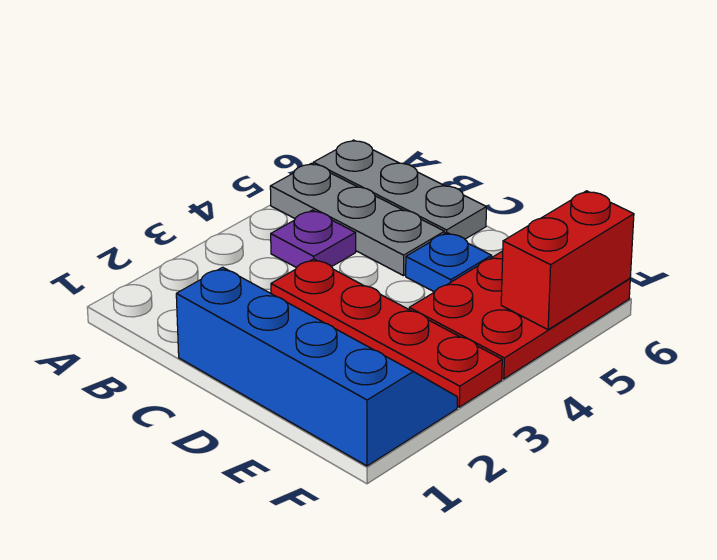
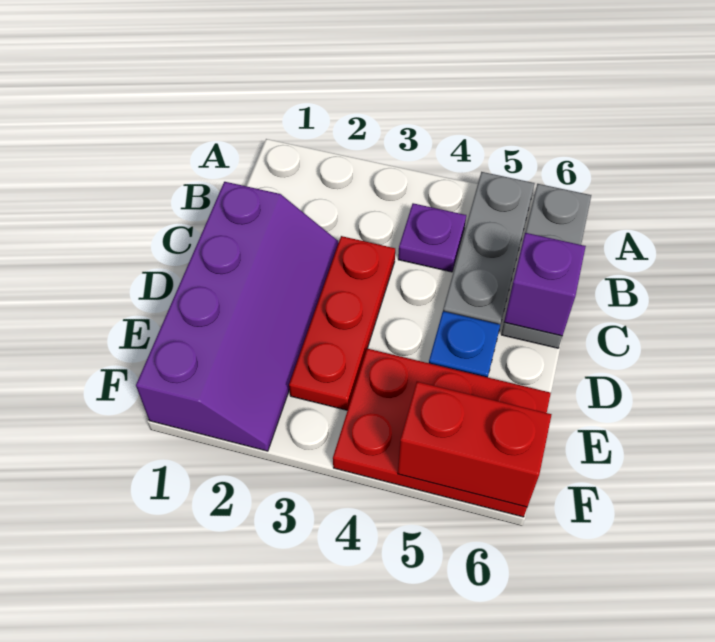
blue slope C1:F2 level 1 top 1 -> purple slope C1:F2 level 1 top 1
red plate C3:F3 level 1 -> red plate C3:E3 level 1
none -> purple brick C6 level 2

